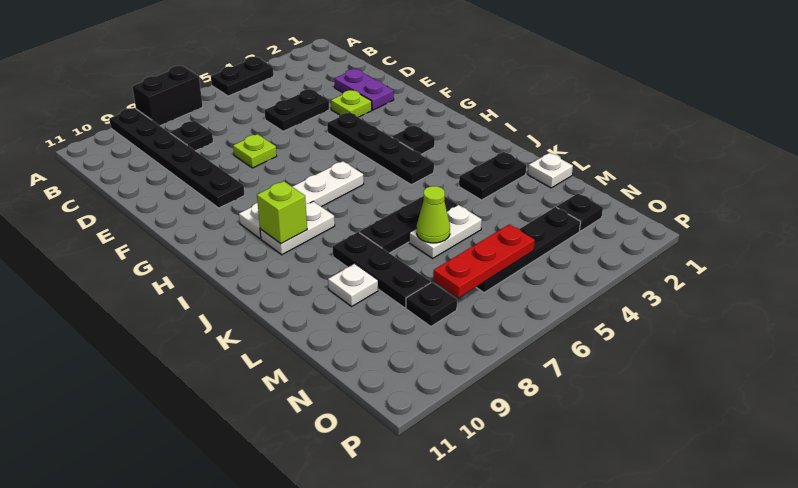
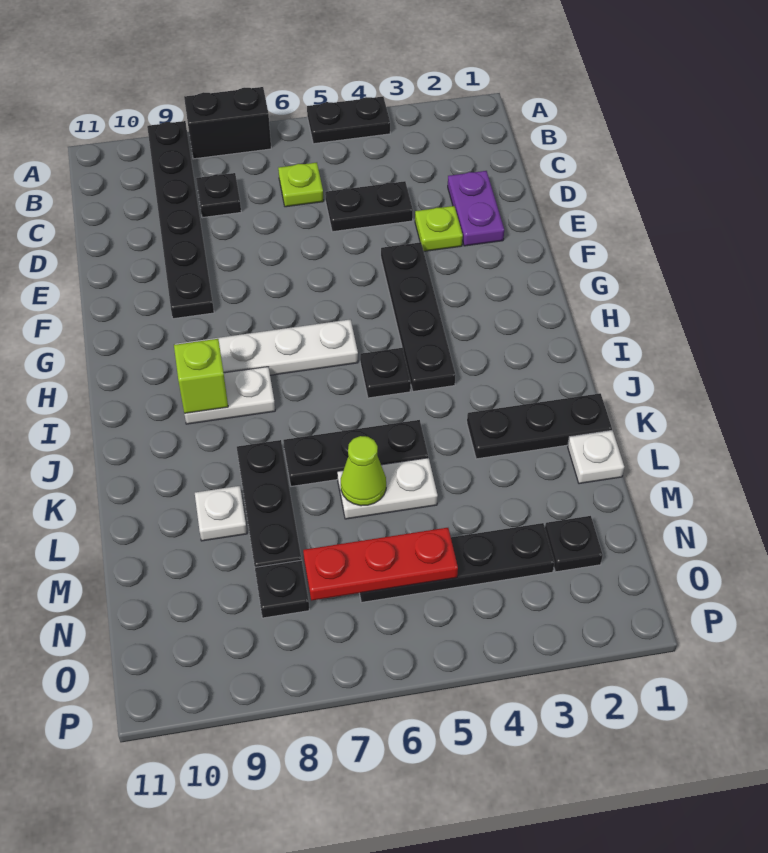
lime plate E7 level 1 -> lime plate C6 level 1
black plate H3 level 1 -> black plate I5 level 1
black plate K2:K3 level 1 -> black plate K1:K3 level 1

